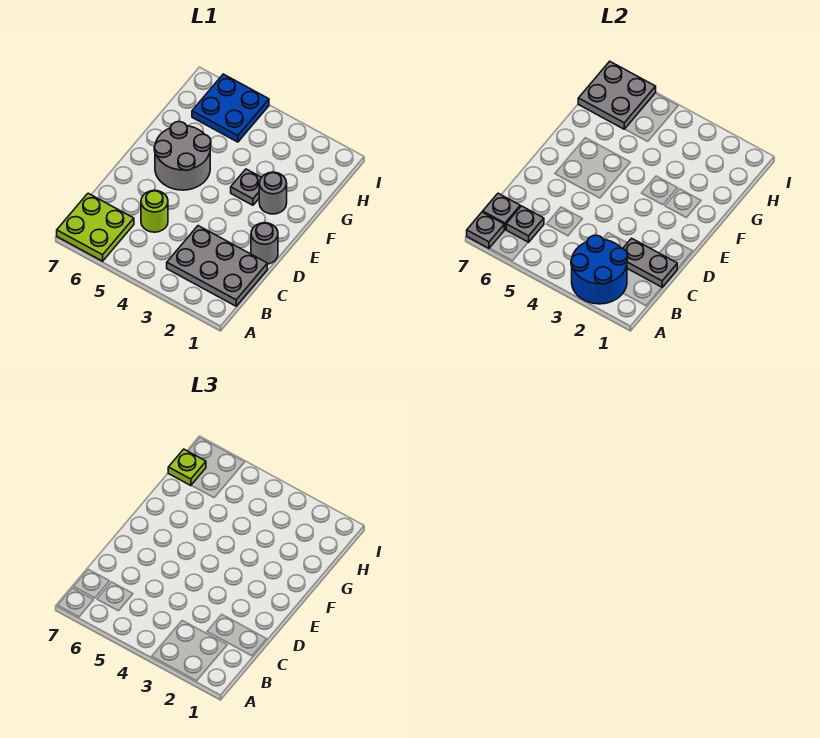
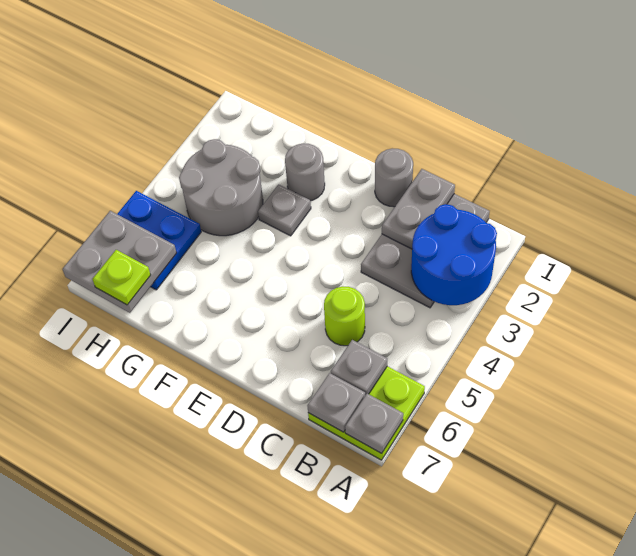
grey round brick E5:F6 level 1 -> grey round brick G3:H4 level 1

